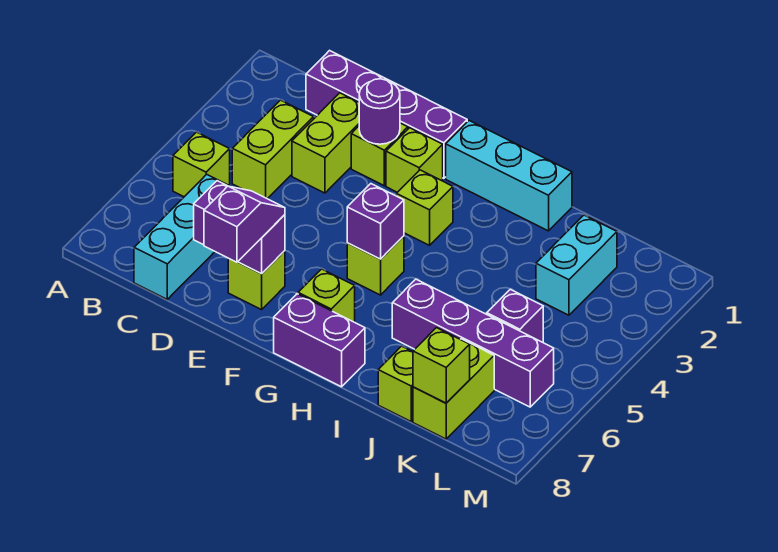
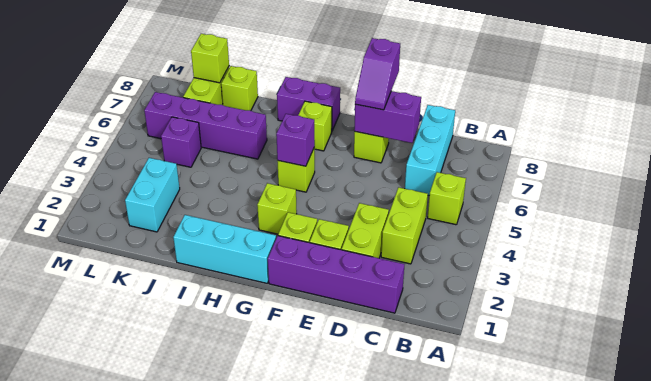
purple round brick E2 level 2 -> none

